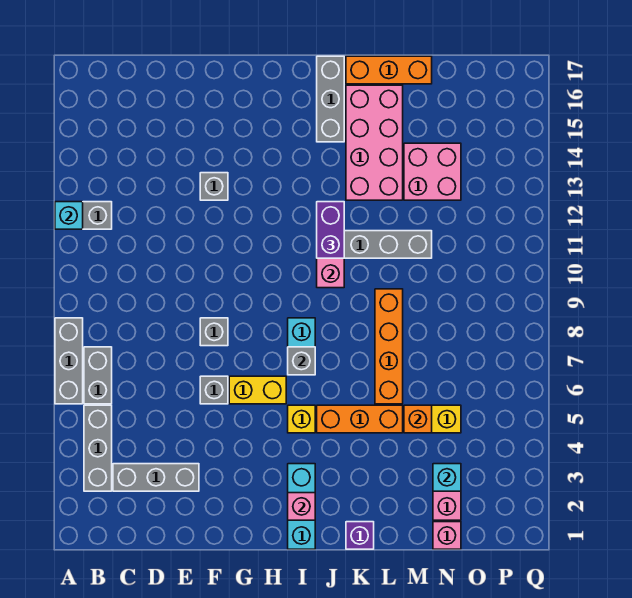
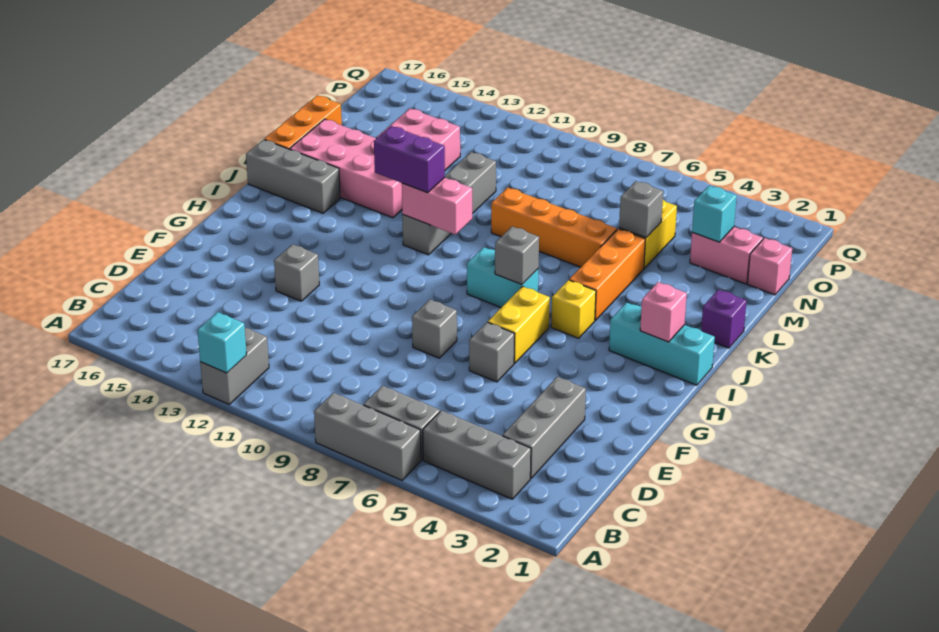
orange brick M5 level 2 -> grey brick M5 level 2

